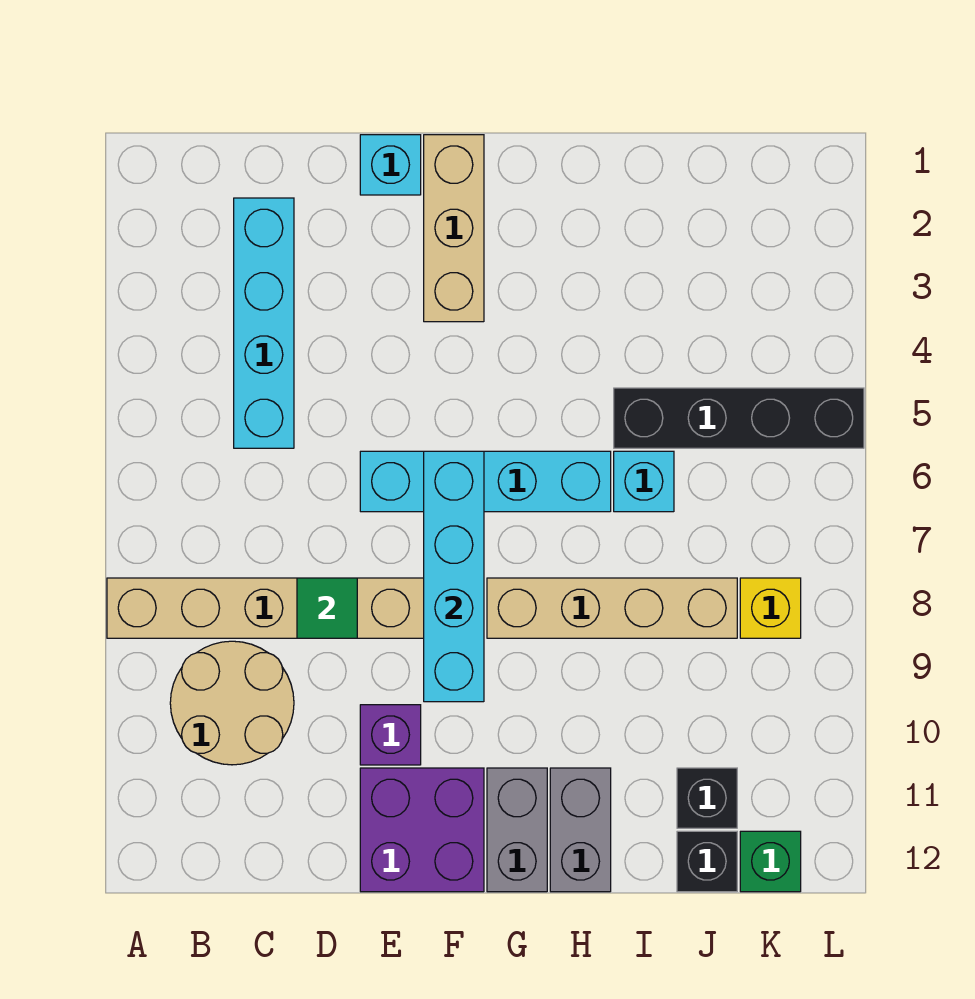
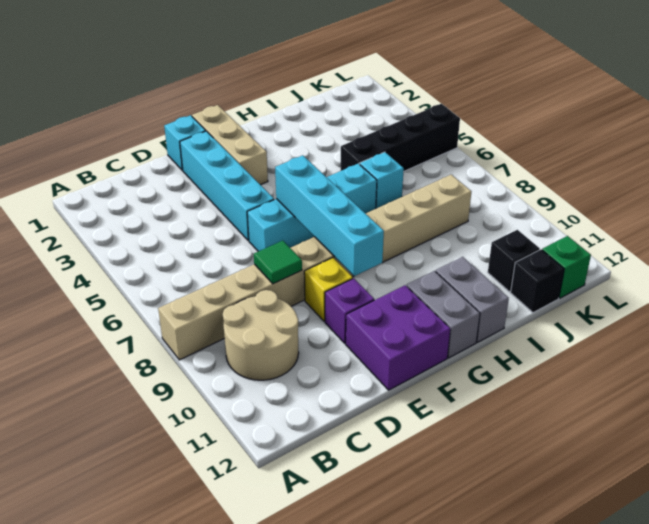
cyan brick C2:C5 level 1 -> cyan brick E2:E5 level 1
yellow brick K8 level 1 -> yellow brick E9 level 1

